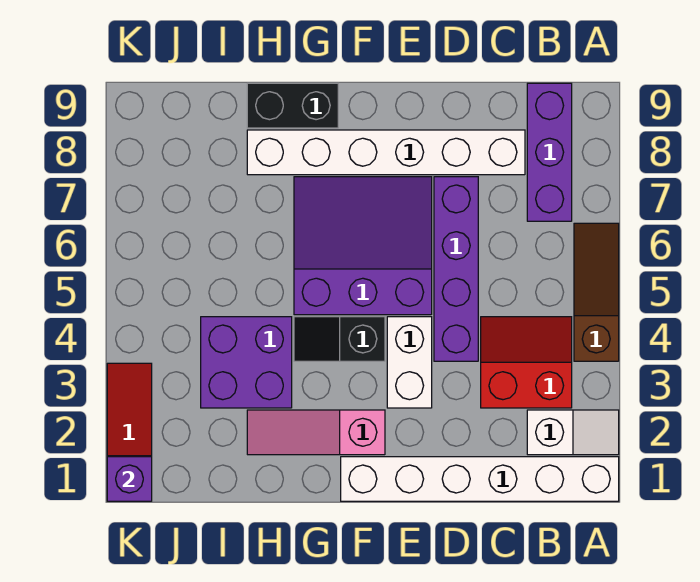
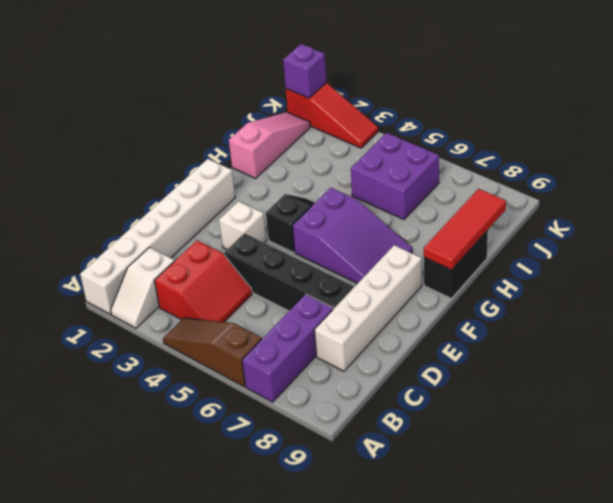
brown slope A4:A6 level 1 top 4 -> brown slope A4:A6 level 1 top 6
purple brick B7:B9 level 1 -> purple brick A7:C7 level 1
white brick C8:H8 level 1 -> white brick C8:F8 level 1
purple brick D4:D7 level 1 -> black brick D4:D7 level 1
white brick E3:E4 level 1 -> white brick E3 level 1
purple slope E5:G7 level 1 top 5 -> purple slope F5:G7 level 1 top 5
pink slope F2:H2 level 1 top F -> pink slope H1:J1 level 1 top H
none -> red tile G9:I9 level 2
purple brick H3:I4 level 1 -> purple brick I5:J6 level 1

